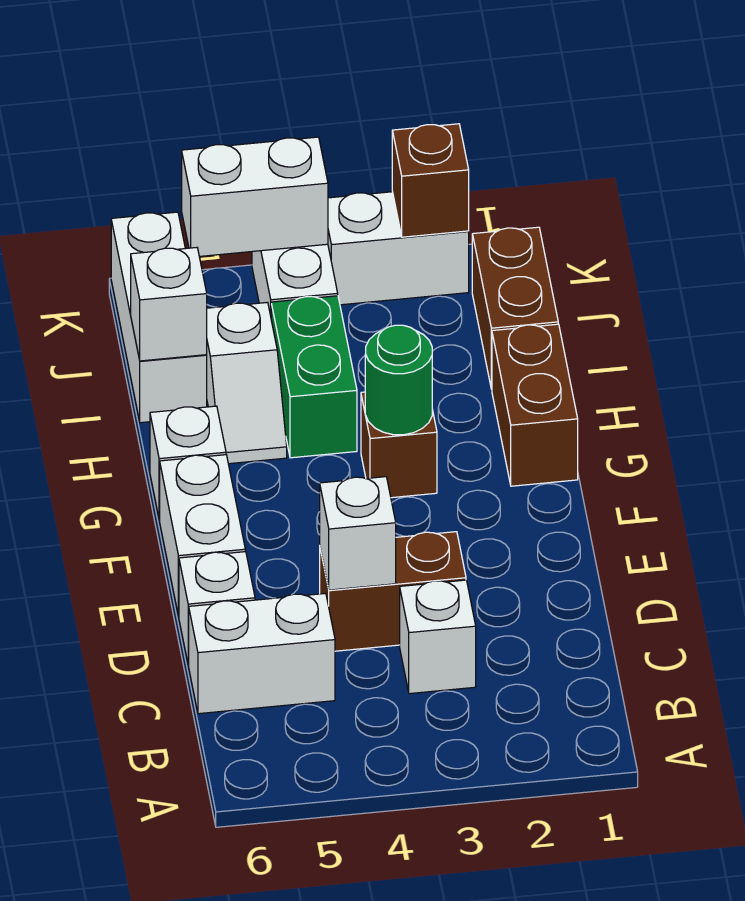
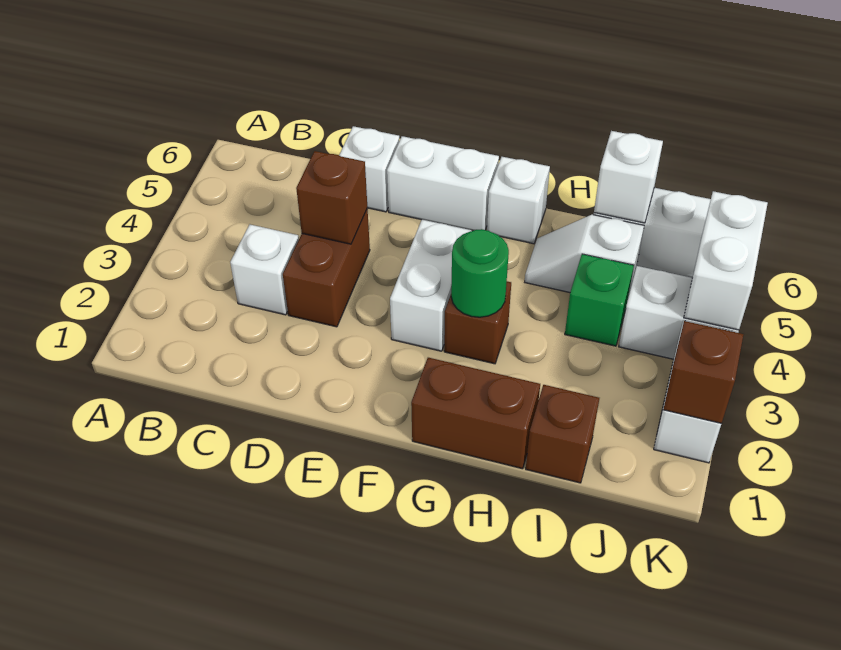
white brick C5:C6 level 1 -> white brick F3:F4 level 1
white brick D4 level 2 -> brown brick D4 level 2
green brick H4:I4 level 1 -> green brick I4 level 1
brown brick I1:J1 level 1 -> brown brick I1 level 1

